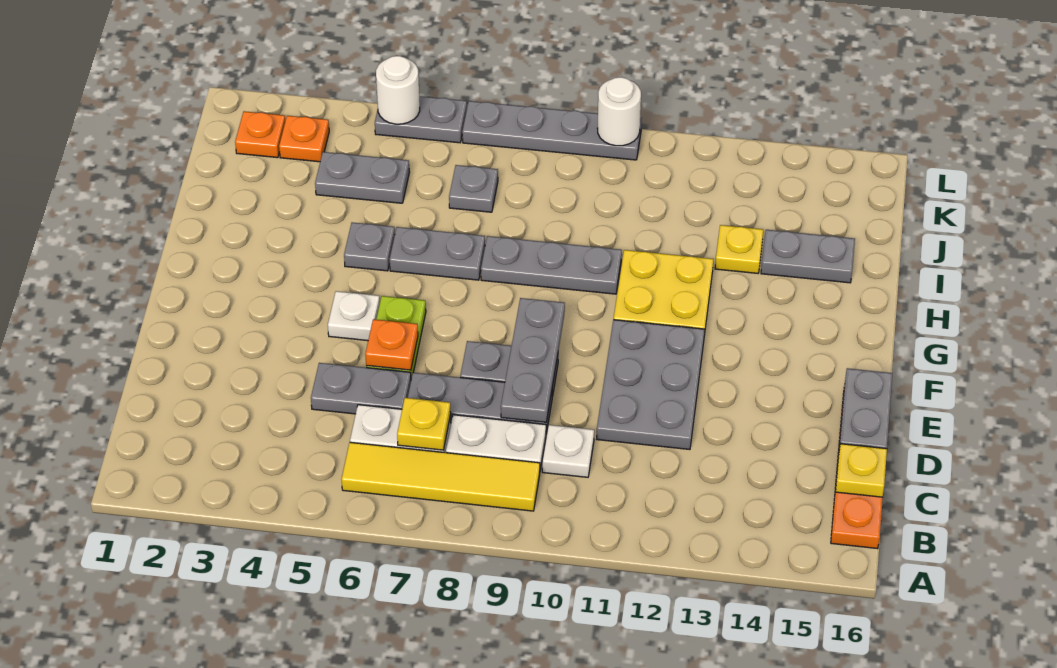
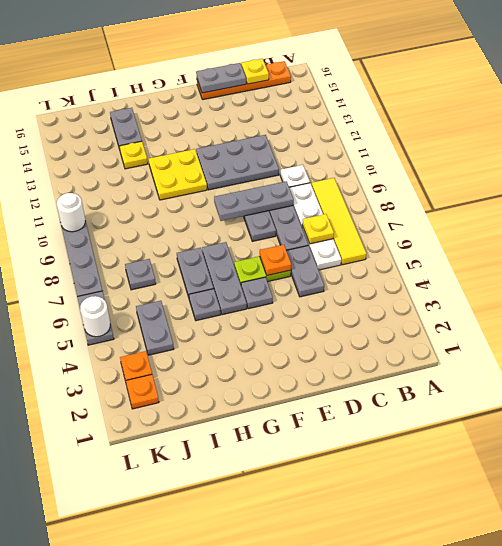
white plate F5 level 1 -> grey plate F5 level 1
grey plate H8:H10 level 1 -> grey plate G5:G7 level 1

